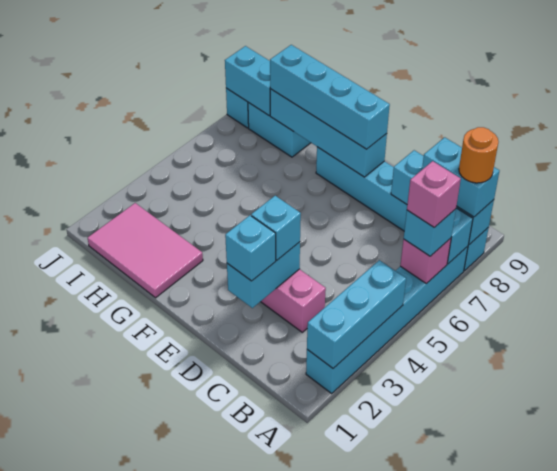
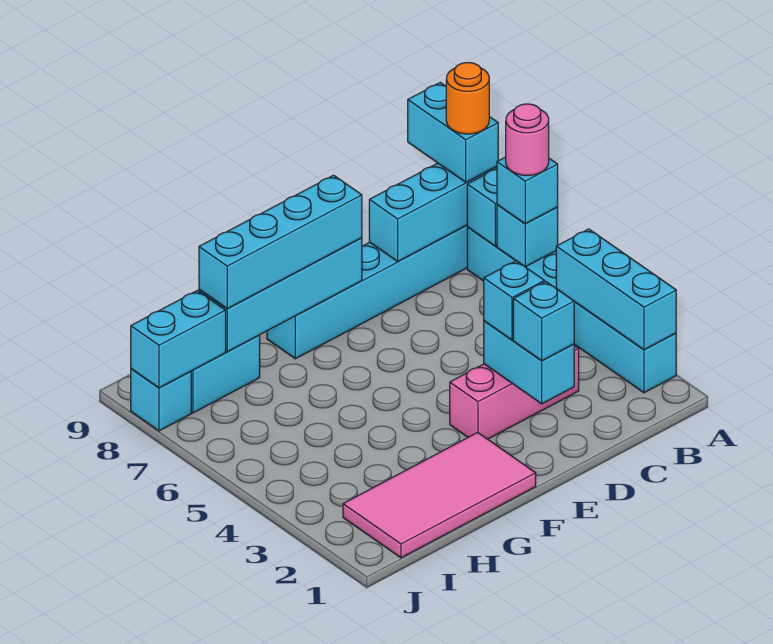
pink brick A6 level 2 -> cyan brick A6 level 2
pink brick A6 level 4 -> pink round brick A6 level 4
cyan brick A8:B8 level 3 -> cyan brick A8:A9 level 3
pink tile G1:I2 level 1 -> pink tile F1:I2 level 1

